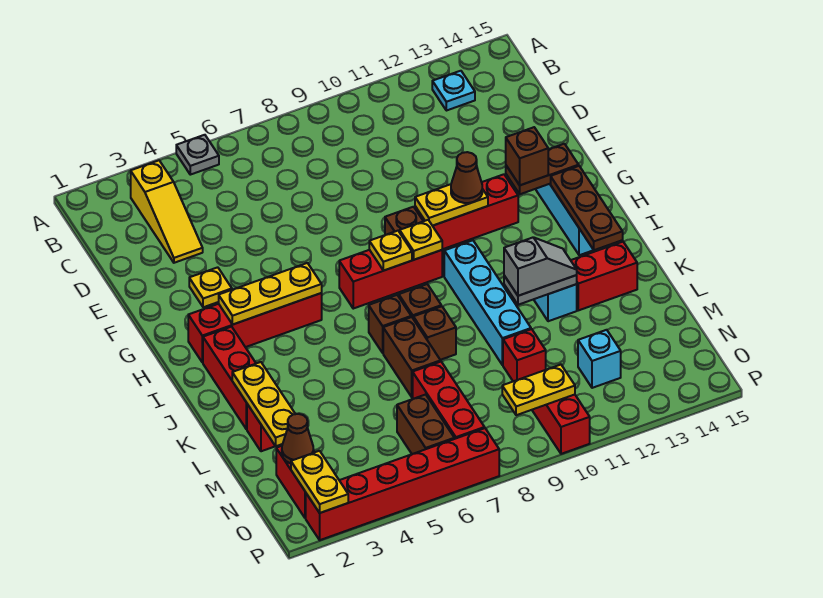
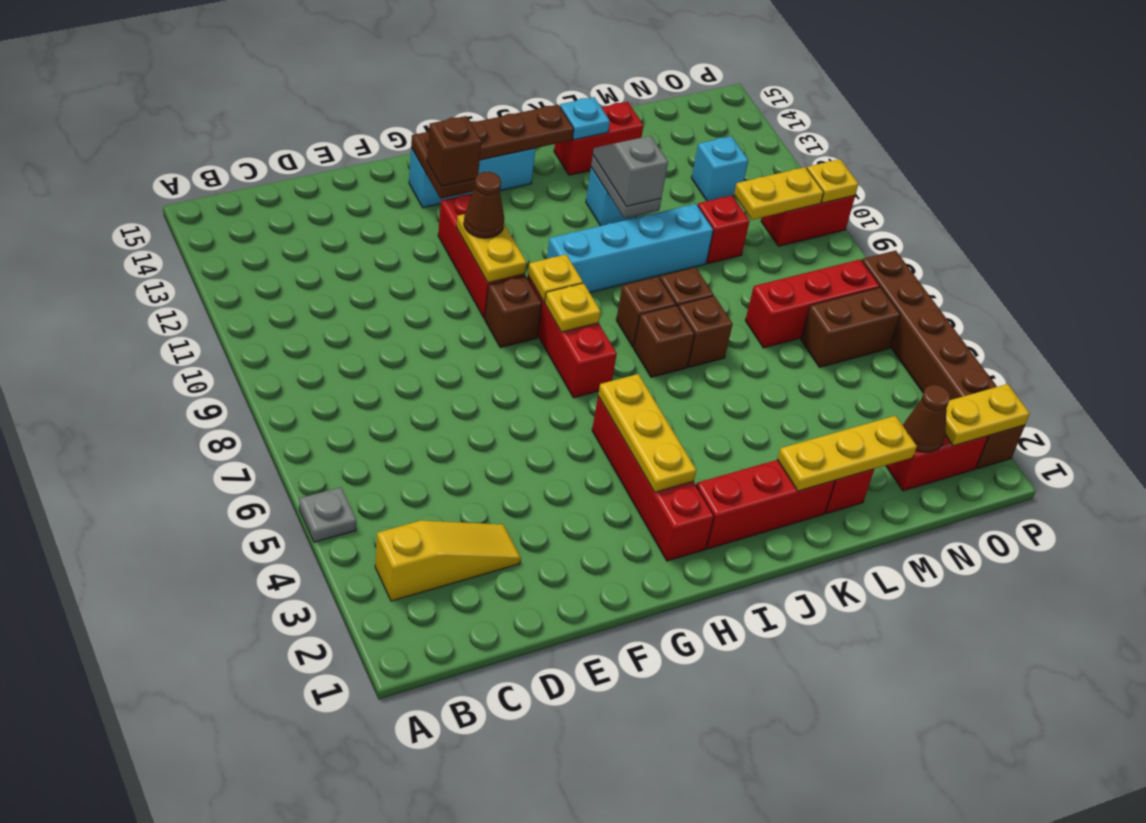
cyan plate B13 level 1 -> cyan plate K14 level 2
yellow plate F3 level 1 -> yellow plate P10 level 2
brown brick K7:L7 level 1 -> brown brick K7 level 1
red brick K13:K14 level 1 -> red brick K14:L14 level 1
yellow plate O9:O10 level 2 -> yellow plate N10:O10 level 2
red brick P2:P7 level 1 -> brown brick P2:P7 level 1

